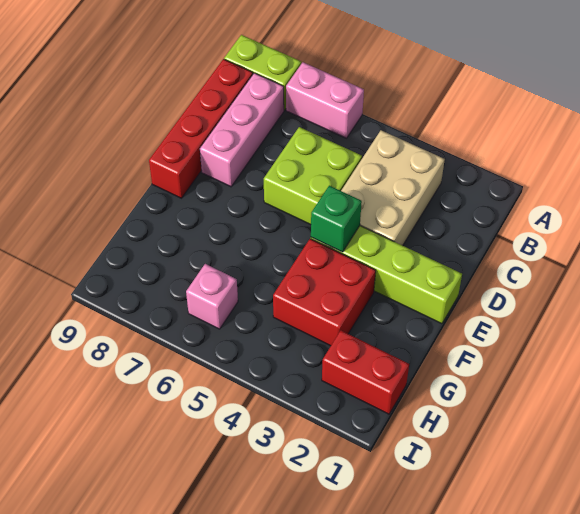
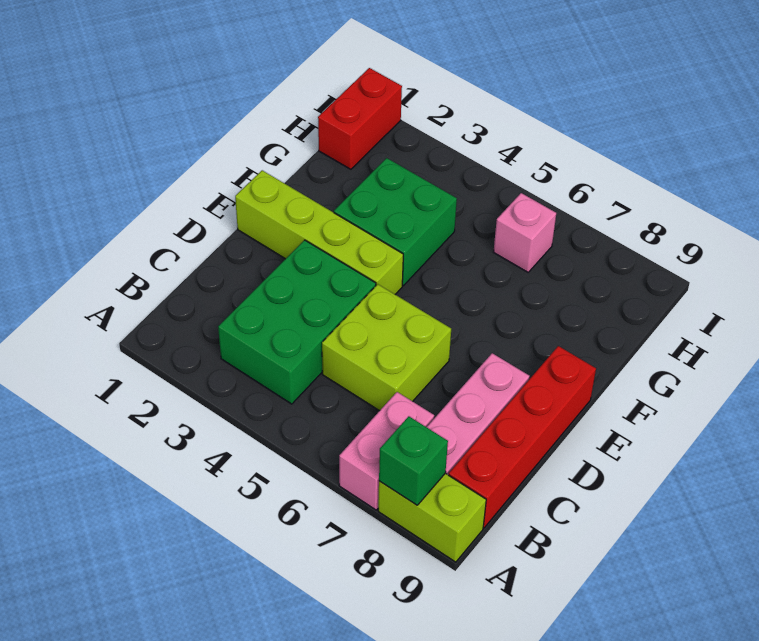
pink brick A6:A7 level 1 -> pink brick A7:B7 level 1
tan brick B3:D4 level 1 -> green brick B3:D4 level 1
green brick E4 level 2 -> green brick A8 level 2
red brick F3:G4 level 1 -> green brick F3:G4 level 1
red brick H1:H2 level 1 -> red brick H1:I1 level 1

